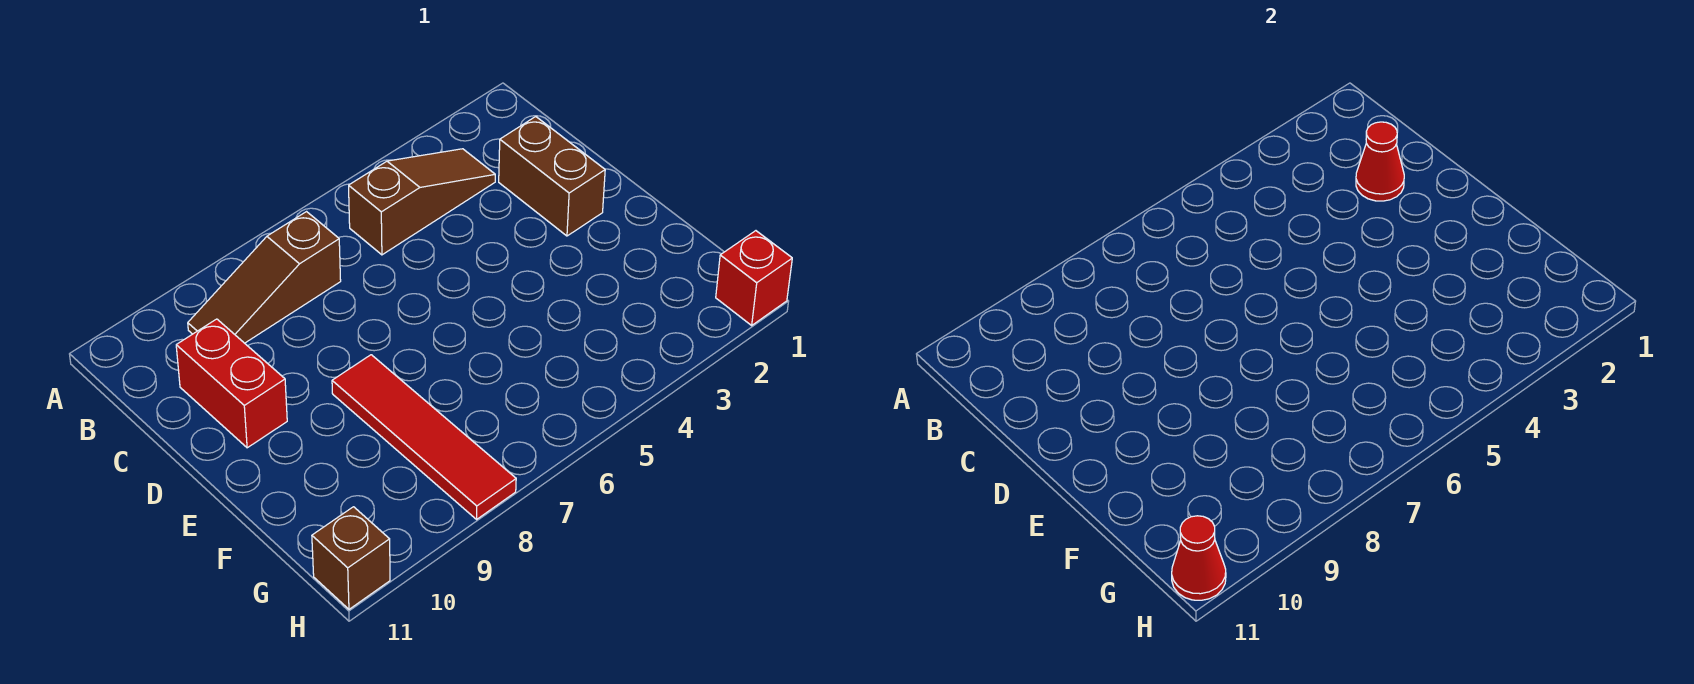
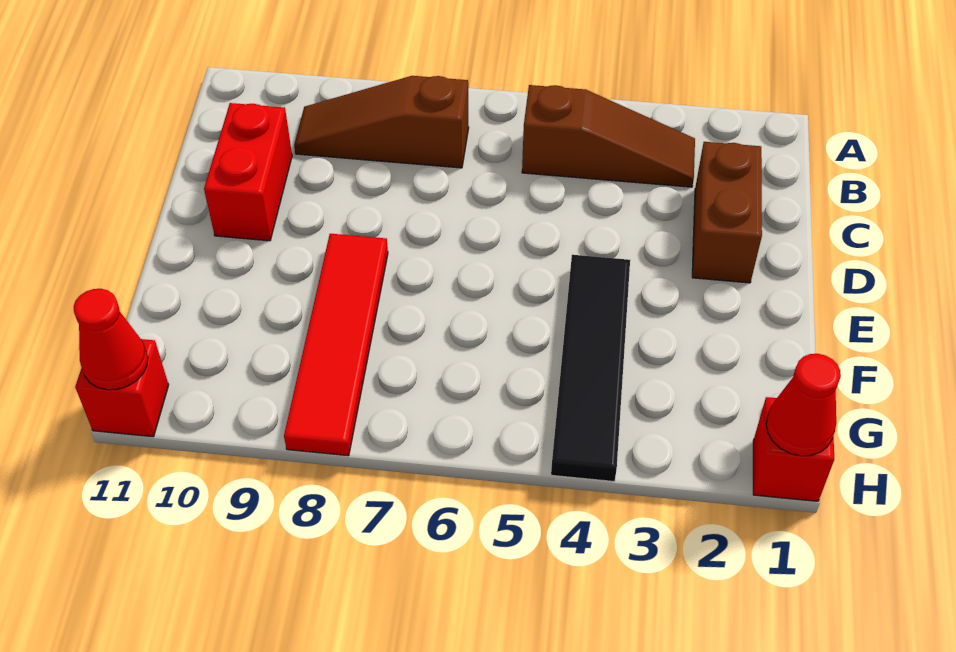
red cone C2 level 2 -> red cone H1 level 2
none -> black tile E4:H4 level 1
brown brick H11 level 1 -> red brick H11 level 1

